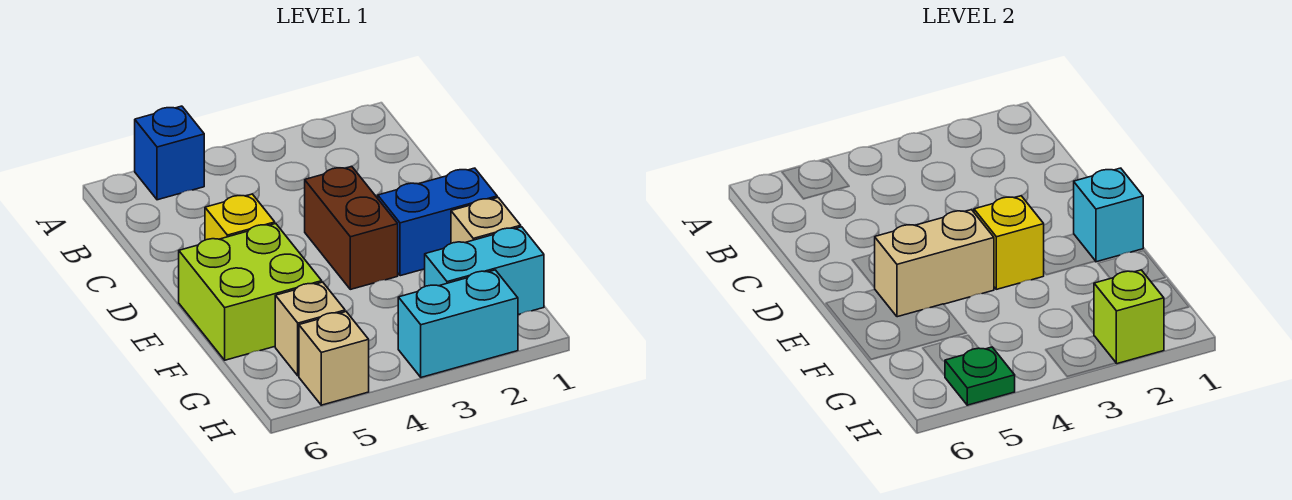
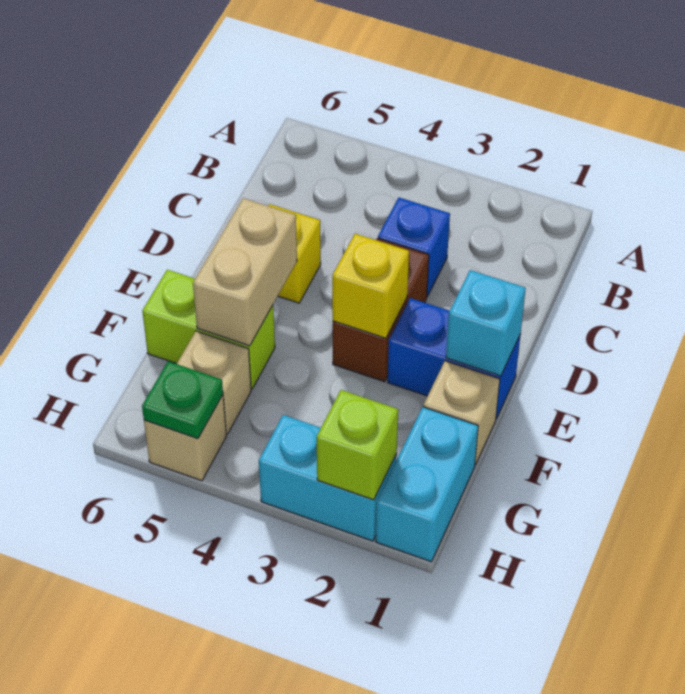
blue brick A5 level 1 -> blue brick C3 level 1
tan brick E4:E5 level 2 -> tan brick E5:F5 level 2
lime brick E5:F6 level 1 -> lime brick F5:F6 level 1
cyan brick G1:G2 level 1 -> cyan brick G1:H1 level 1

